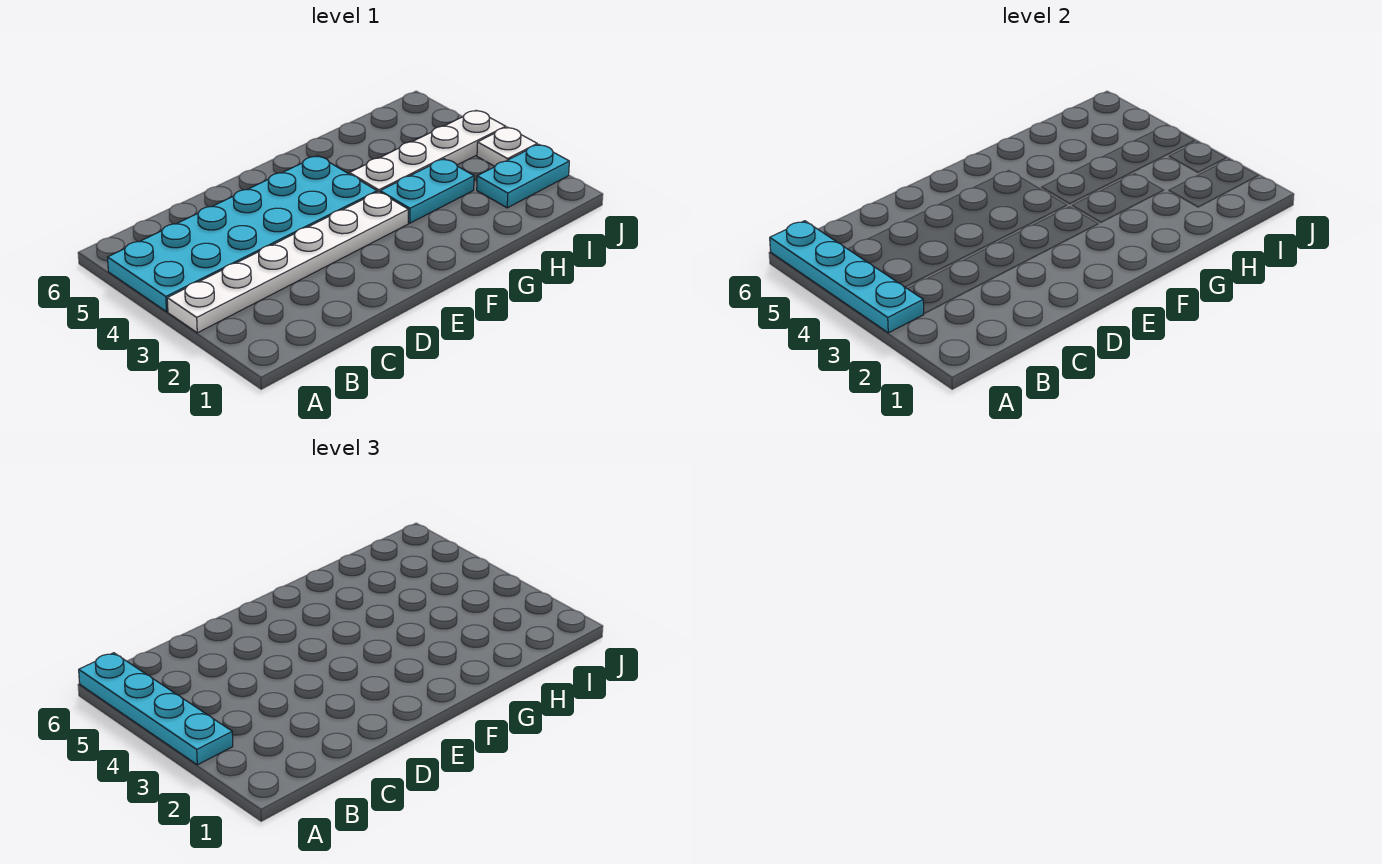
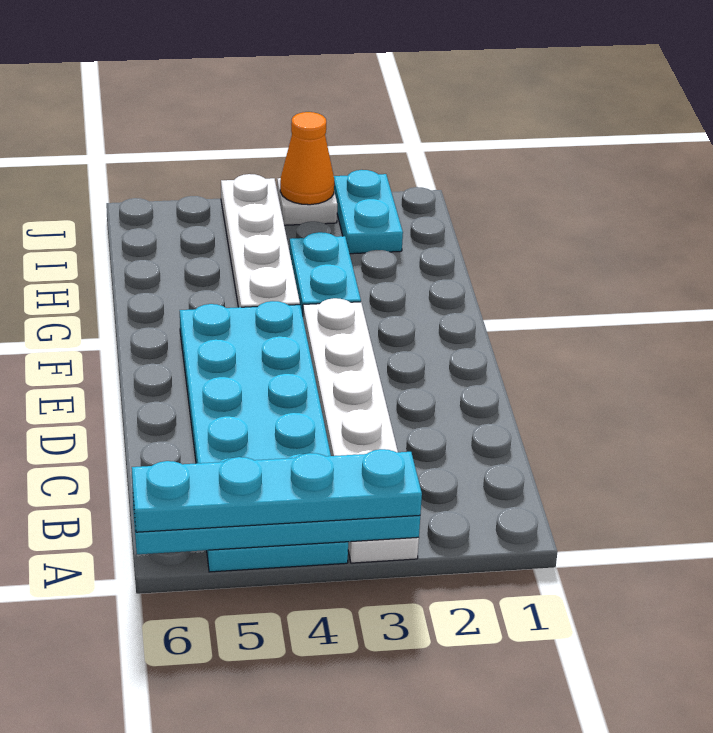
none -> orange cone J3 level 2

